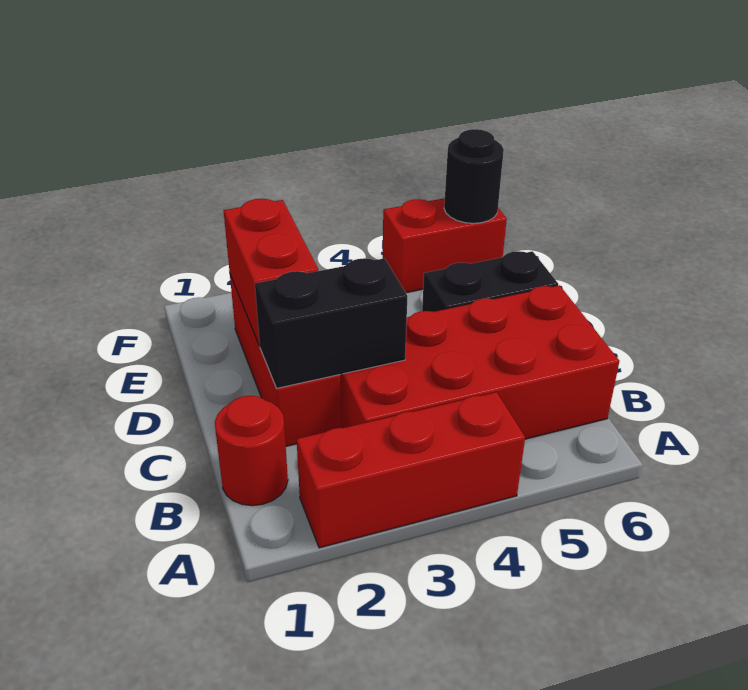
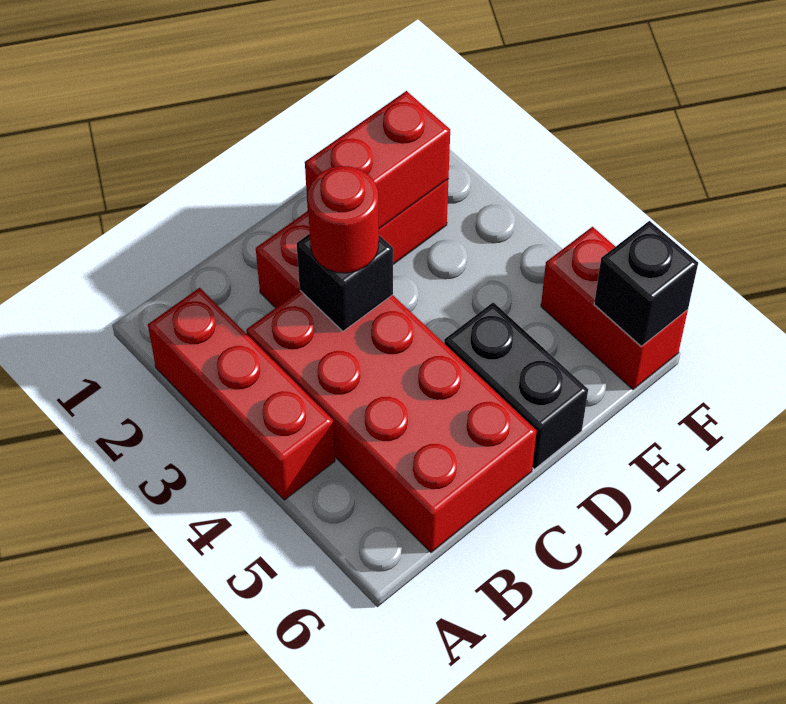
red round brick B1 level 1 -> red round brick C3 level 3
black brick C2:C3 level 2 -> black brick C3 level 2
black round brick F6 level 2 -> black brick F6 level 2

